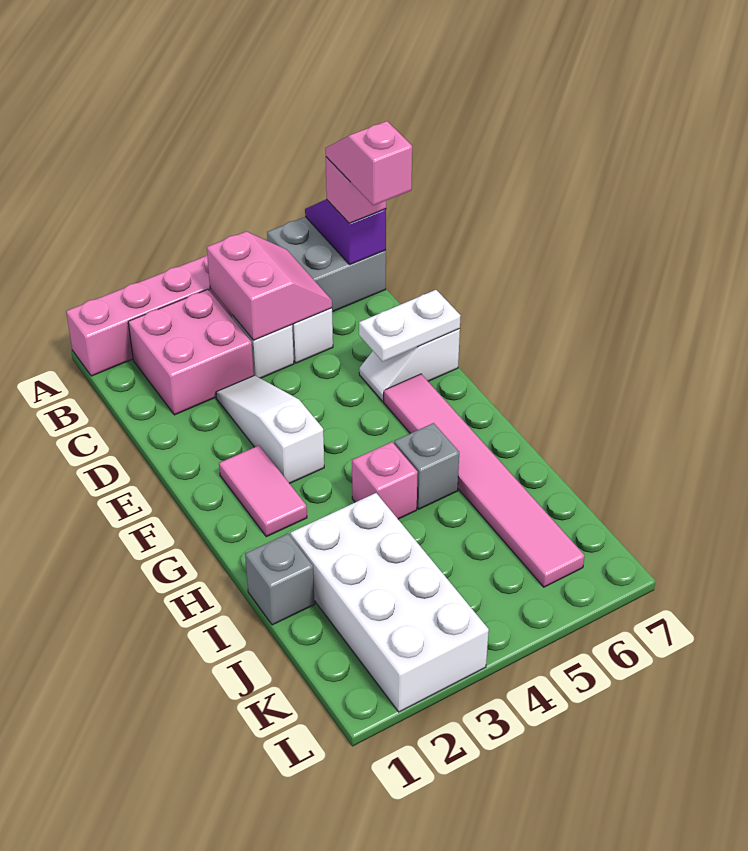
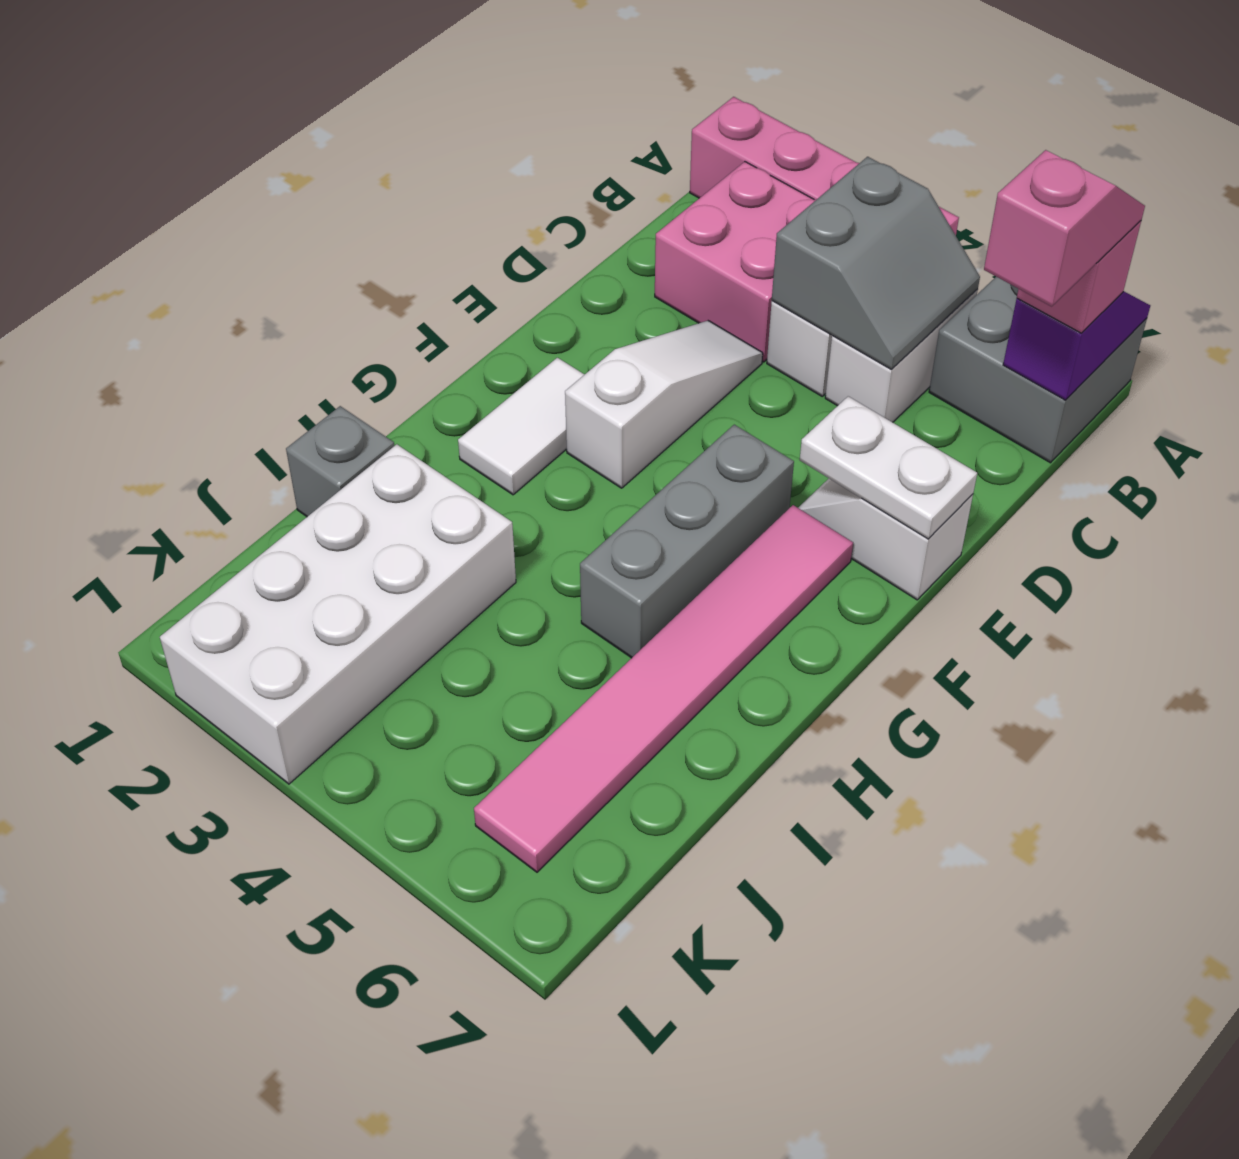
pink slope B4:C5 level 2 top 4 -> grey slope B4:C5 level 2 top 4
pink tile F2:G2 level 1 -> white tile F2:G2 level 1
pink brick H4 level 1 -> none
grey brick H5 level 1 -> grey brick F5:H5 level 1

